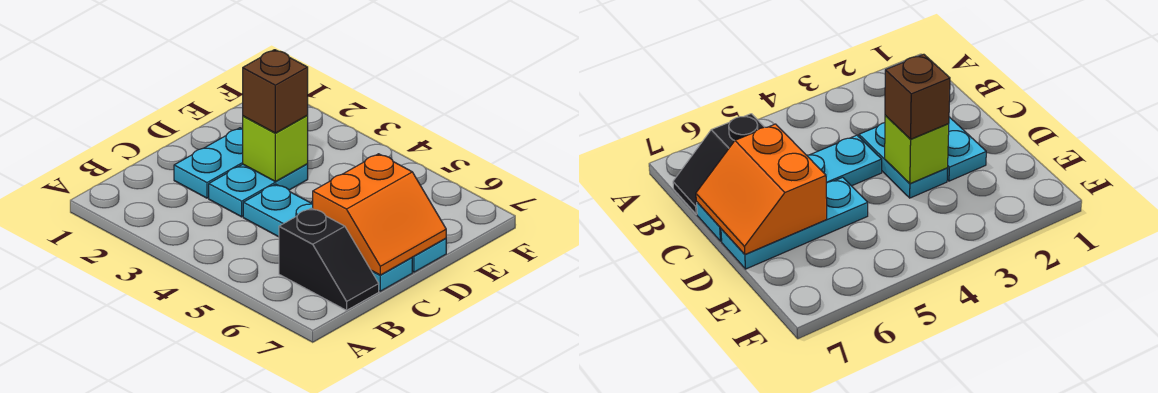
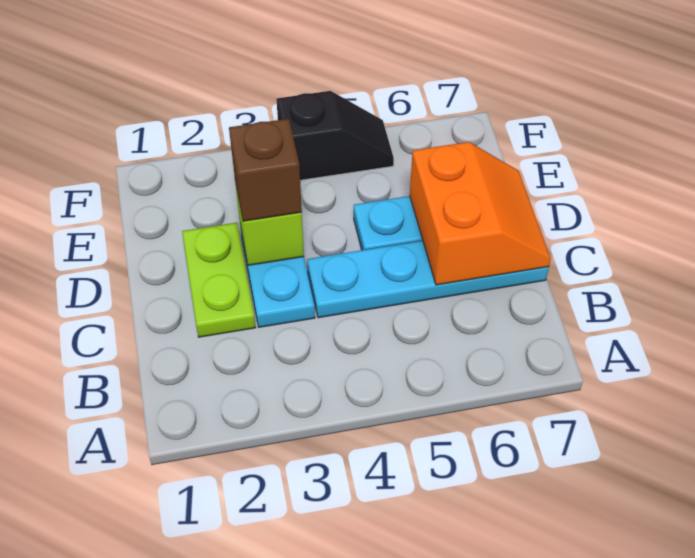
black slope B6:B7 level 1 top 6 -> black slope F4:F5 level 1 top 4
cyan plate C2:D2 level 1 -> lime plate C2:D2 level 1

